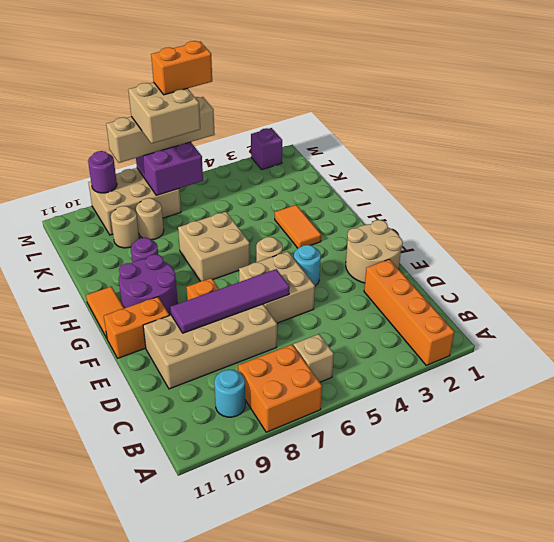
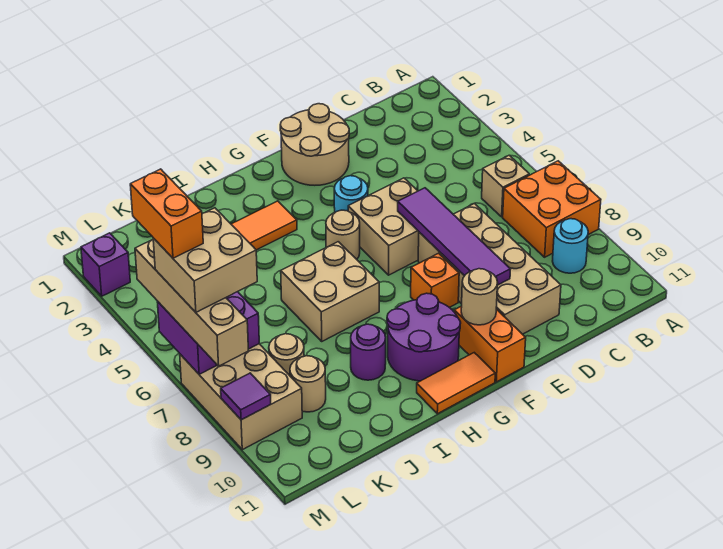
orange brick A2:D2 level 1 -> none
none -> tan round brick F10 level 2
purple round brick M9 level 2 -> purple tile M9 level 2

